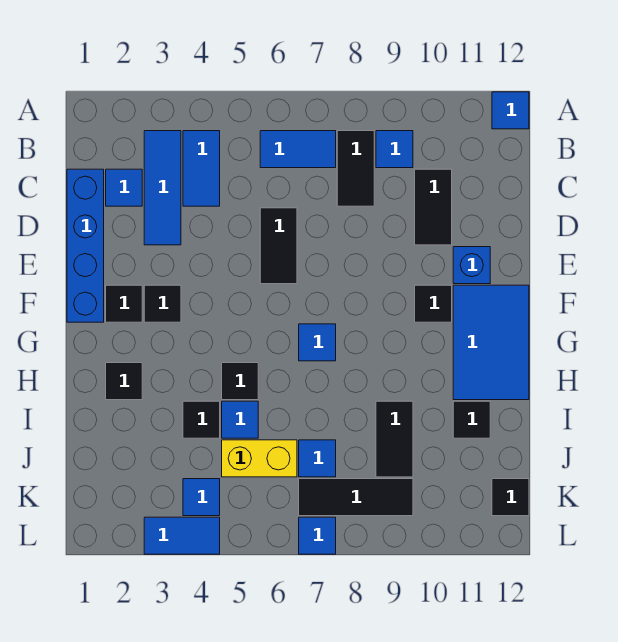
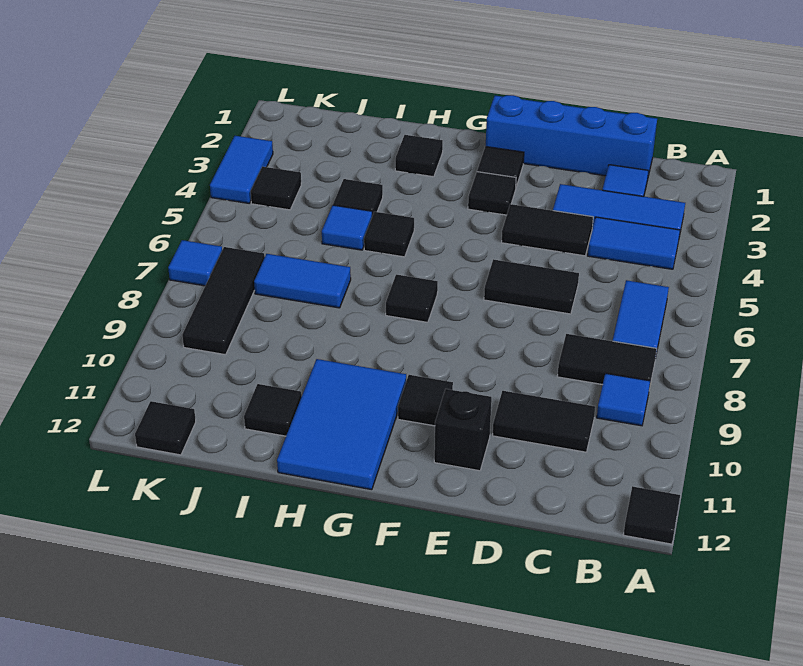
blue tile A12 level 1 -> black tile A12 level 1
blue brick E11 level 1 -> black brick E11 level 1
blue tile F11:H12 level 1 -> blue tile G10:H12 level 1
blue tile G7 level 1 -> black tile G7 level 1
black tile I9:J9 level 1 -> black tile D4:E4 level 1
yellow brick J5:J6 level 1 -> none
blue tile J7 level 1 -> blue tile I7:J7 level 1
blue tile K4 level 1 -> black tile K4 level 1

